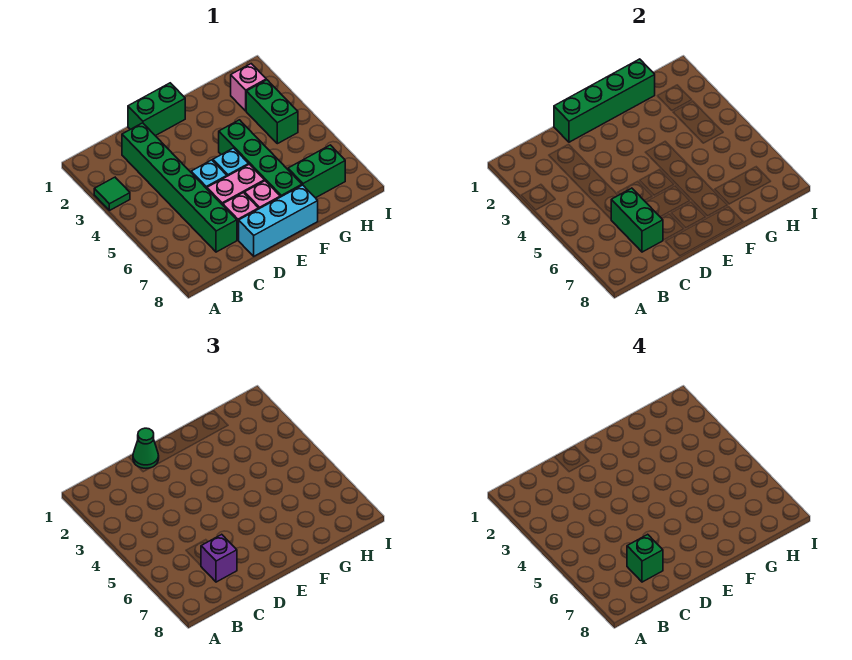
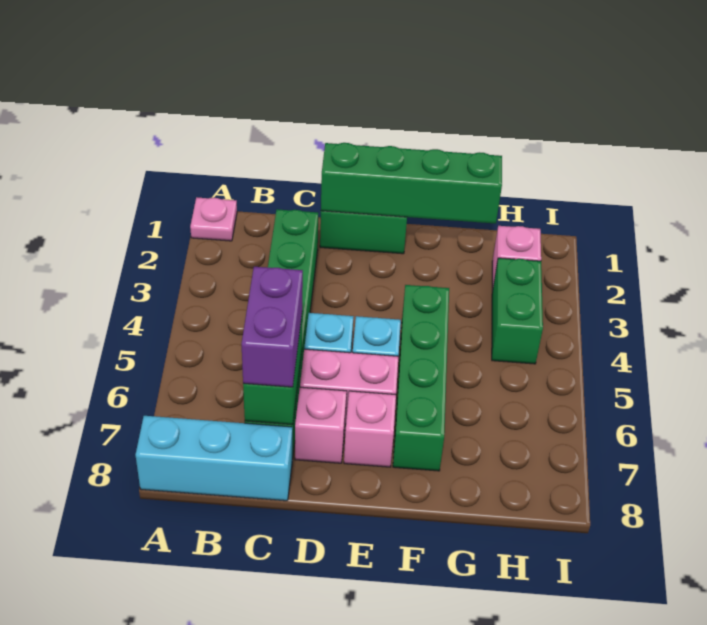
none -> pink plate A1 level 1
green tile A3 level 1 -> none
purple brick C7 level 3 -> purple brick C6:C7 level 3
green brick C7 level 4 -> none
green cone D1 level 3 -> none
cyan brick D8:F8 level 1 -> cyan brick A8:C8 level 1
green brick G7:H7 level 1 -> none

